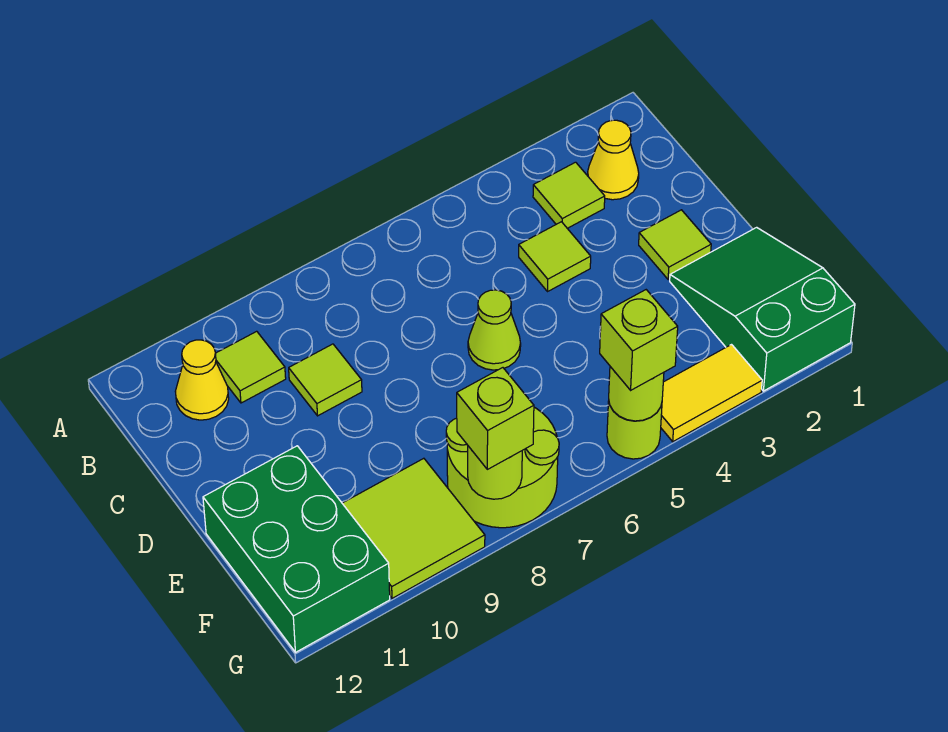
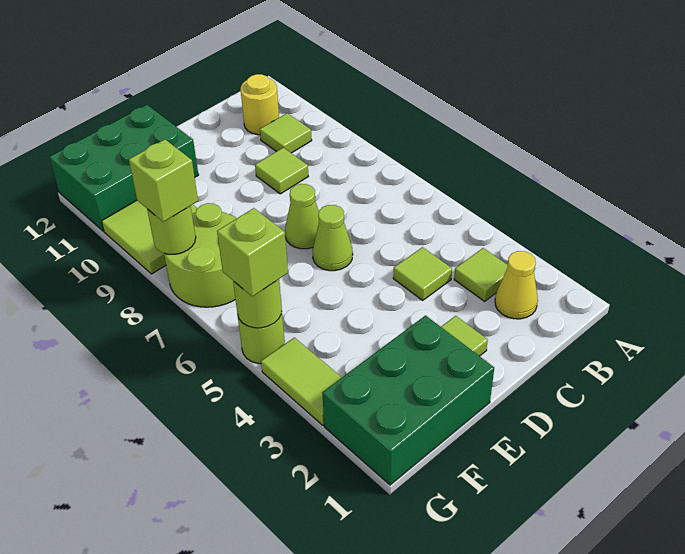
yellow cone B11 level 1 -> yellow round brick B11 level 1
none -> lime cone D7 level 1
green slope E1:G2 level 1 top G -> green brick E1:G2 level 1
yellow tile G3:G4 level 1 -> lime tile G3:G4 level 1

